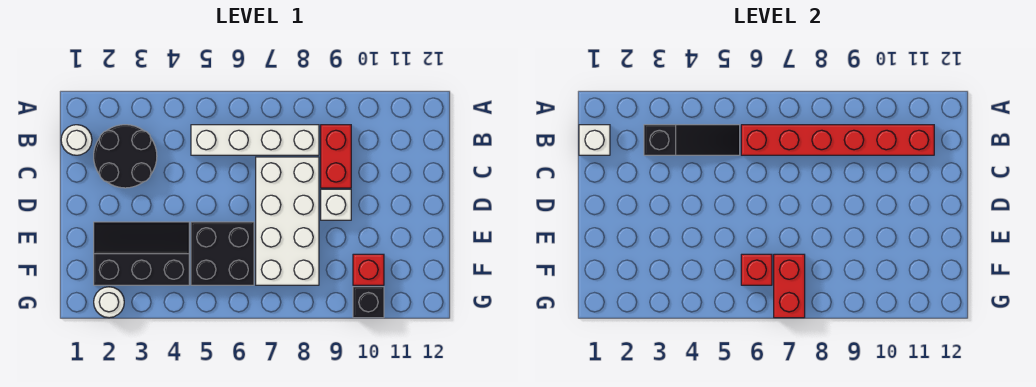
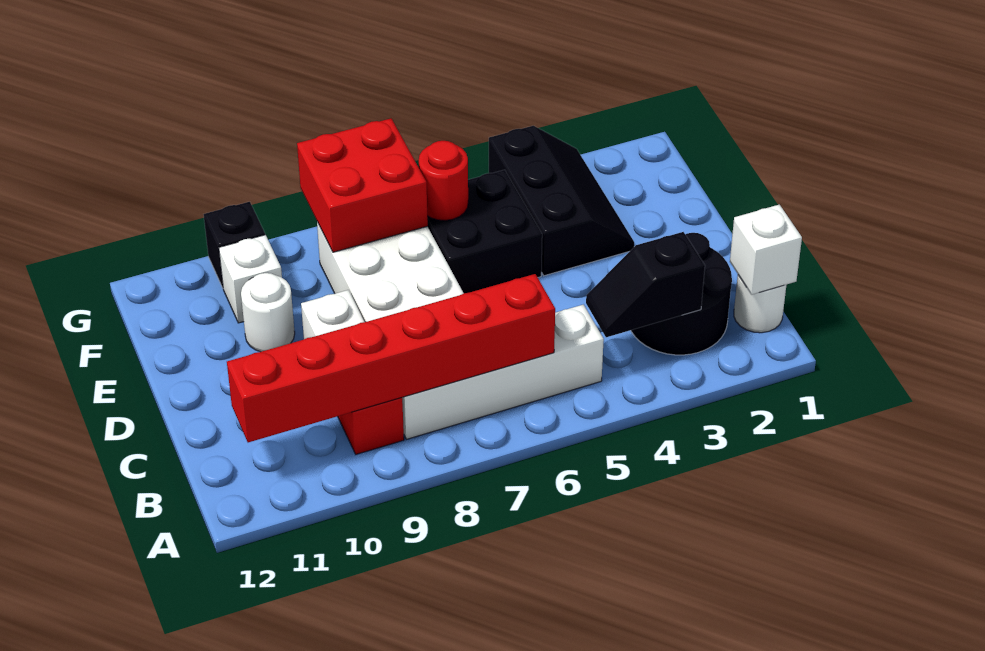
black slope B3:B5 level 2 top 3 -> black slope B3:B4 level 2 top 3
black slope E2:F4 level 1 top F -> black slope E3:G4 level 1 top 4
red brick F6 level 2 -> red round brick F6 level 2
red brick F7:G7 level 2 -> red brick F7:G8 level 2
red brick F10 level 1 -> white brick F10 level 1
white round brick G2 level 1 -> white round brick E10 level 1

